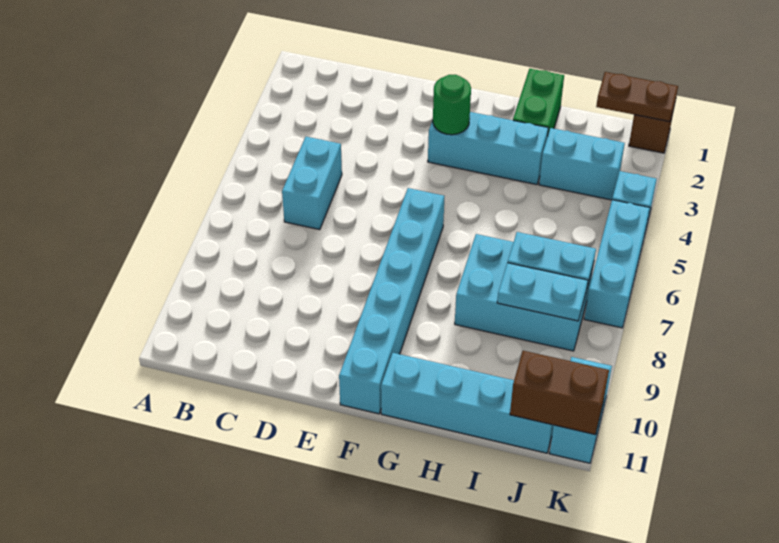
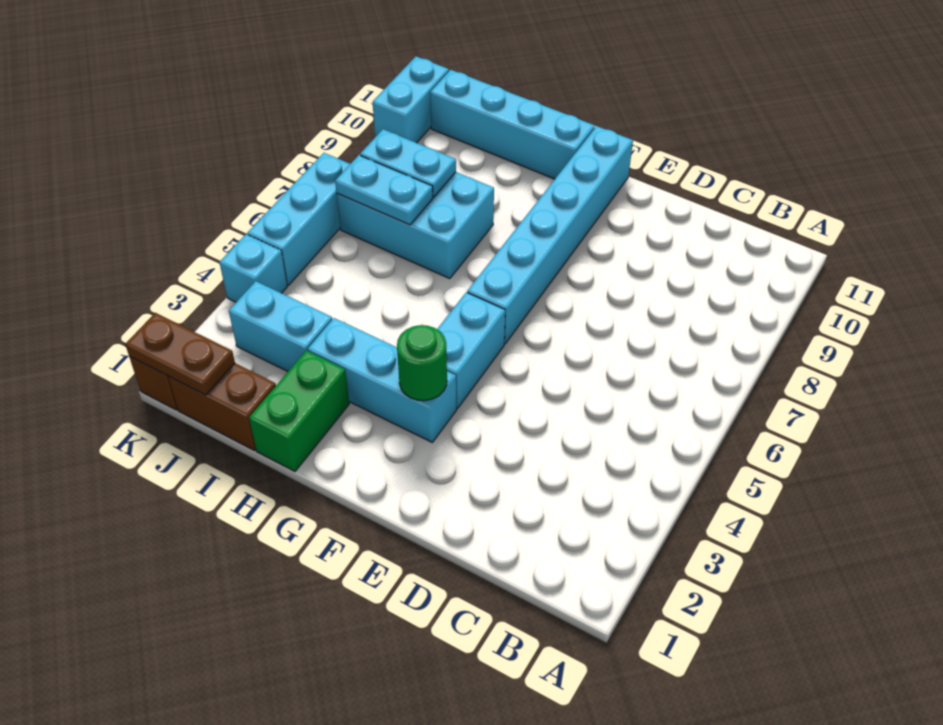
cyan brick C5:C6 level 1 -> cyan brick F4:F5 level 1
brown brick J11:K11 level 2 -> brown brick I1:J1 level 1

